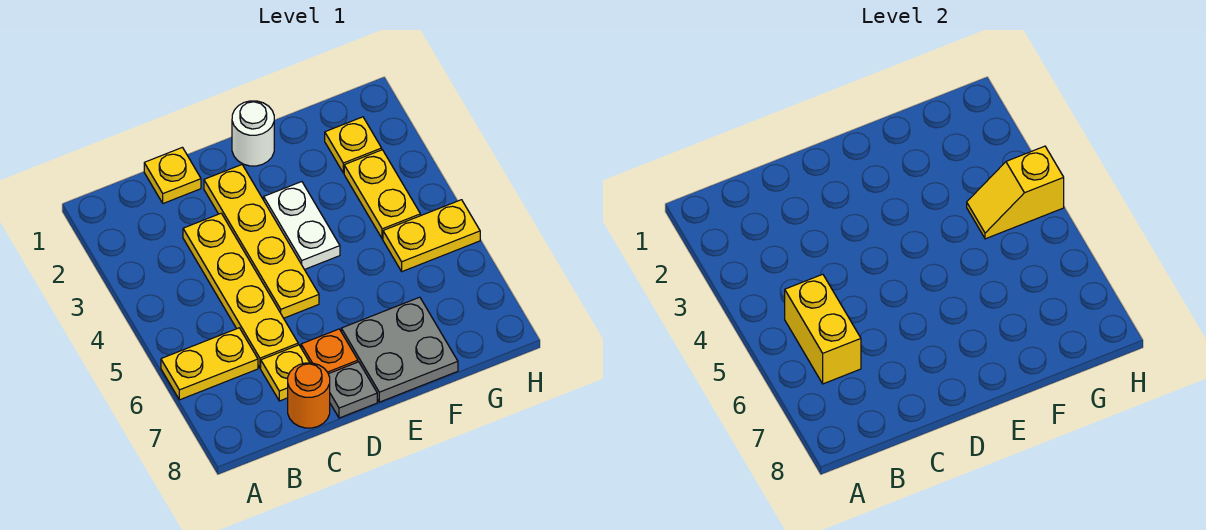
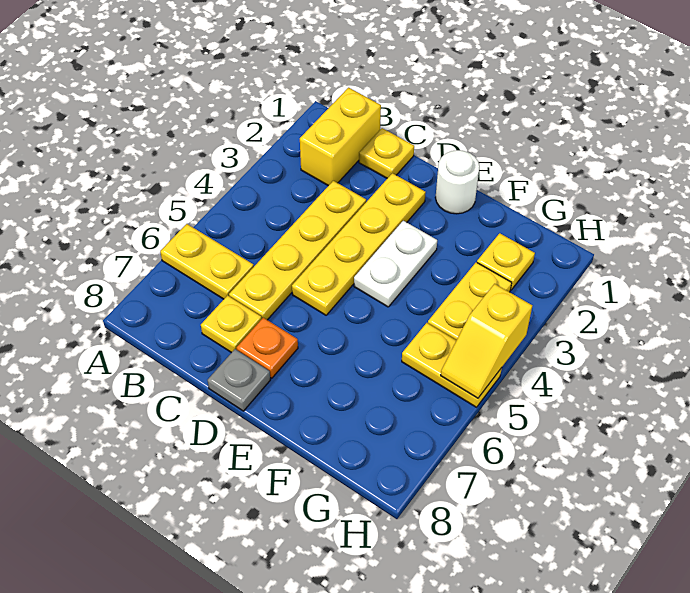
yellow brick B5:B6 level 2 -> yellow brick B1:B2 level 1
orange round brick C8 level 1 -> none
grey plate E7:F8 level 1 -> none
yellow slope G4:H4 level 2 top H -> yellow slope H4:H5 level 2 top 4

